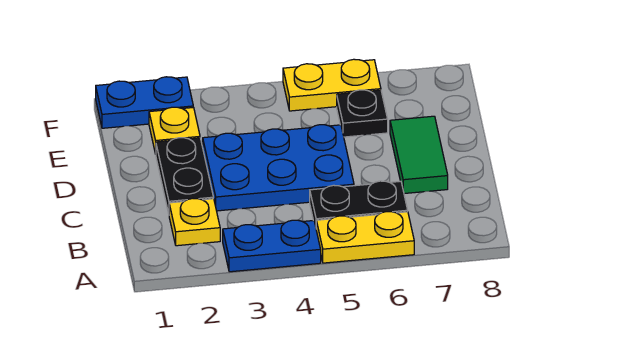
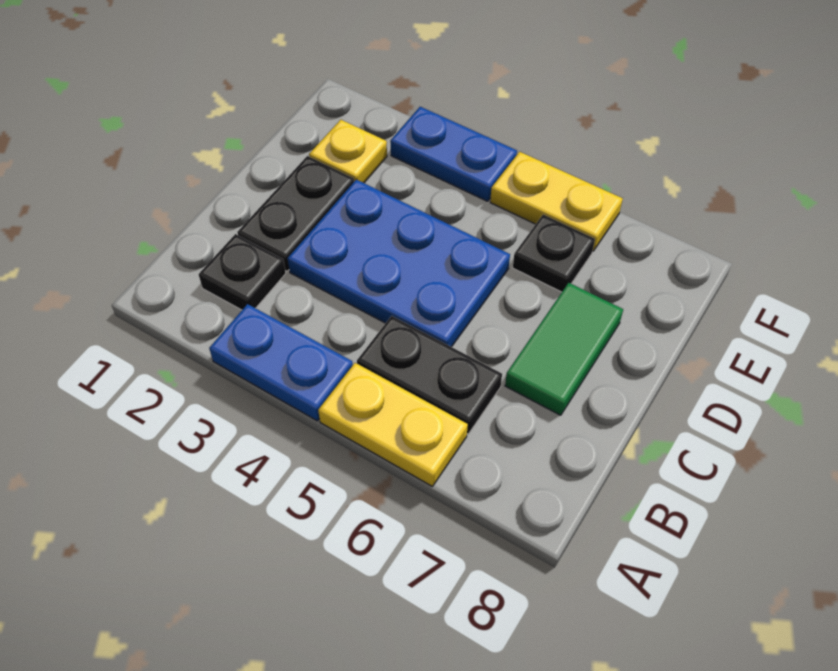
yellow plate B2 level 1 -> black plate B2 level 1
blue plate F1:F2 level 1 -> blue plate F3:F4 level 1

